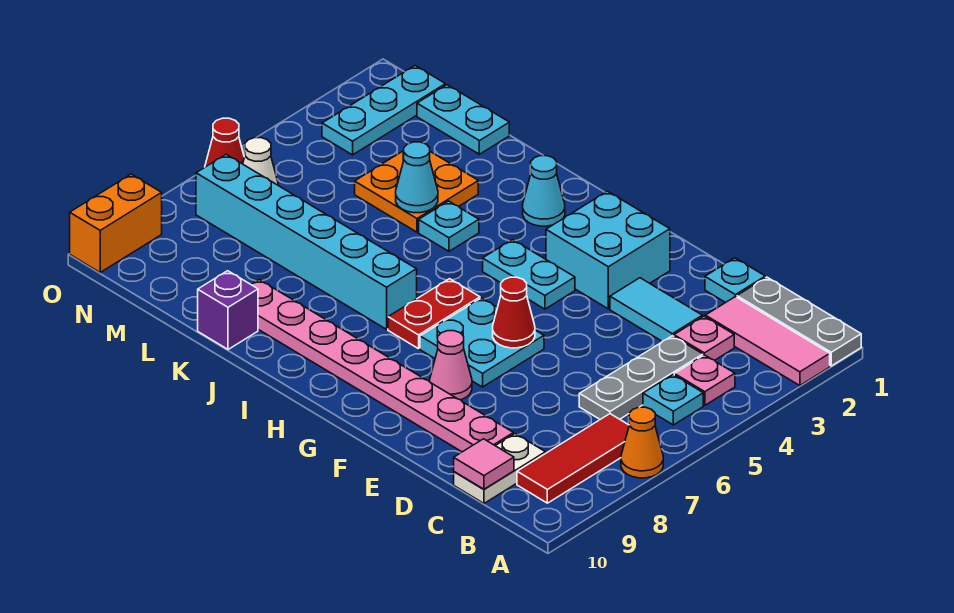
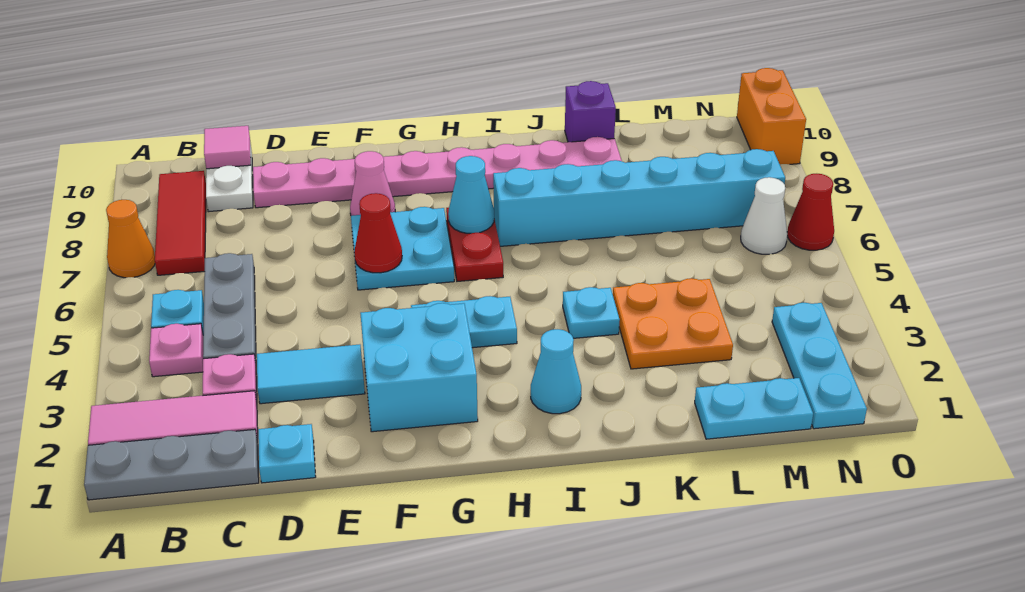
cyan cone K4 level 2 -> cyan cone H7 level 2

